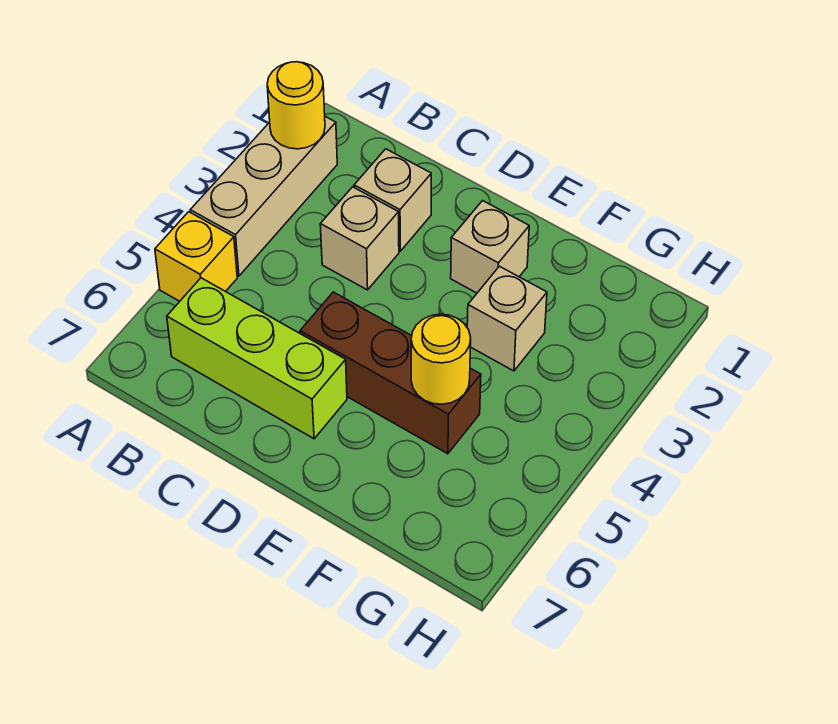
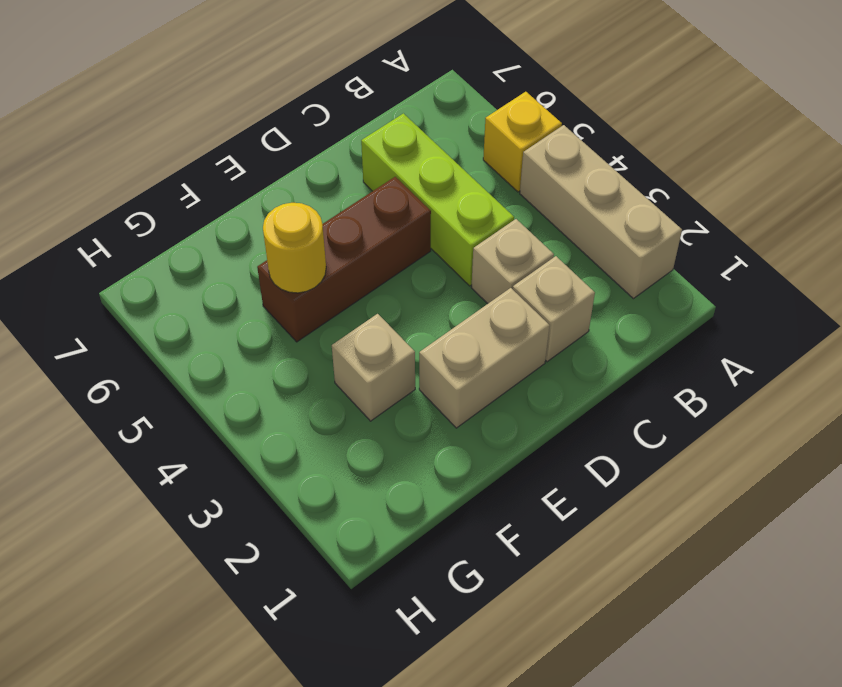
yellow round brick A2 level 2 -> none
lime brick B6:D6 level 1 -> lime brick C4:C6 level 1
tan brick E2 level 1 -> tan brick D2:E2 level 1

